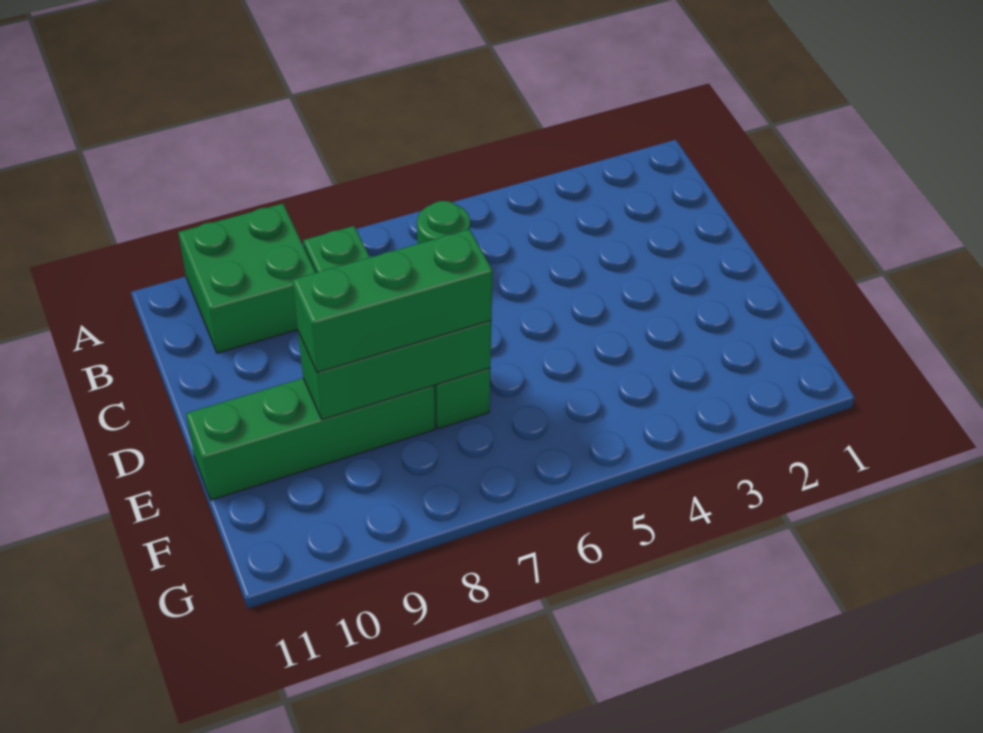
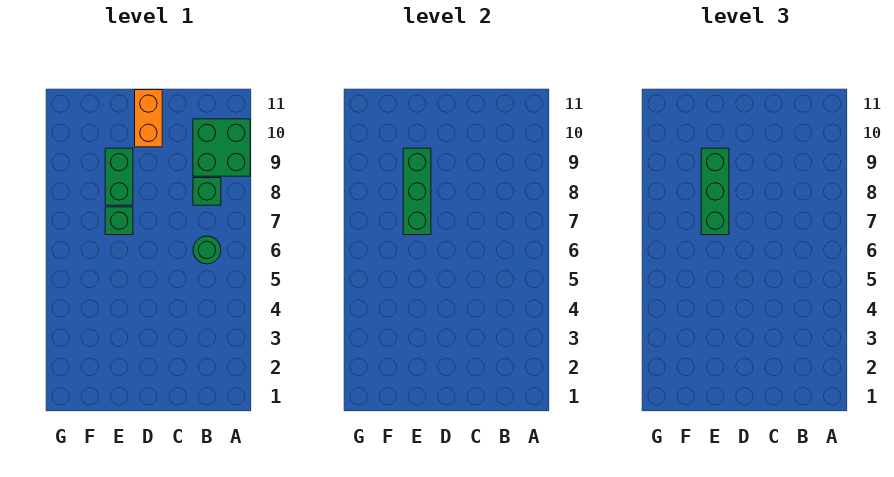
none -> orange brick D10:D11 level 1
green brick E8:E11 level 1 -> green brick E8:E9 level 1

